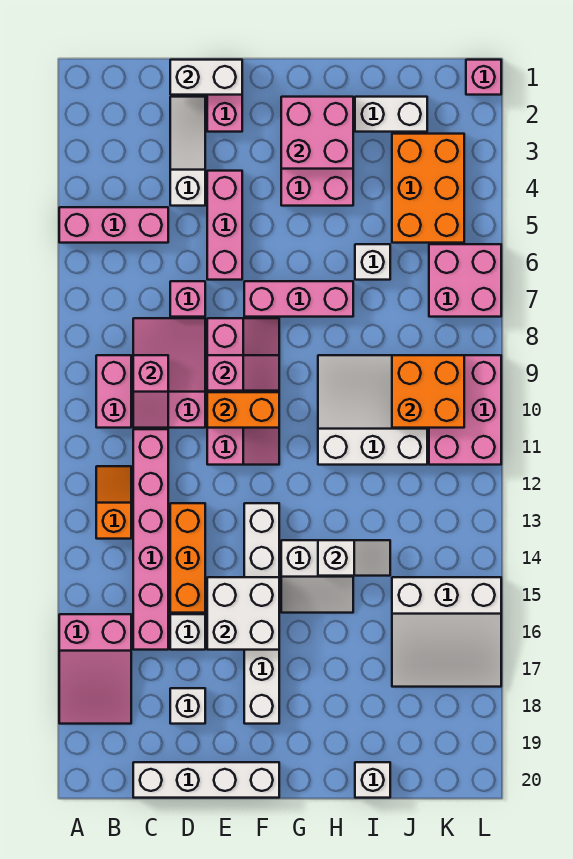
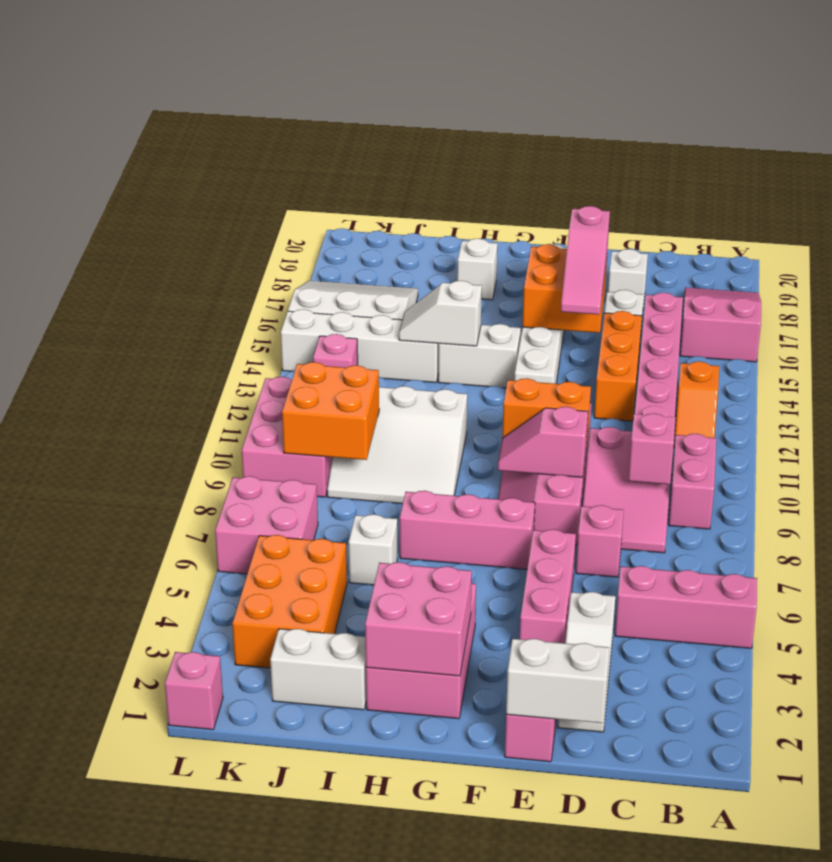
white brick C20:F20 level 1 -> white brick I14:L14 level 1
none -> pink slope E14:E16 level 3 top 16
white brick E15:F16 level 2 -> orange brick E15:F16 level 2
white brick I20 level 1 -> white brick H18 level 1
none -> pink brick K13 level 1

